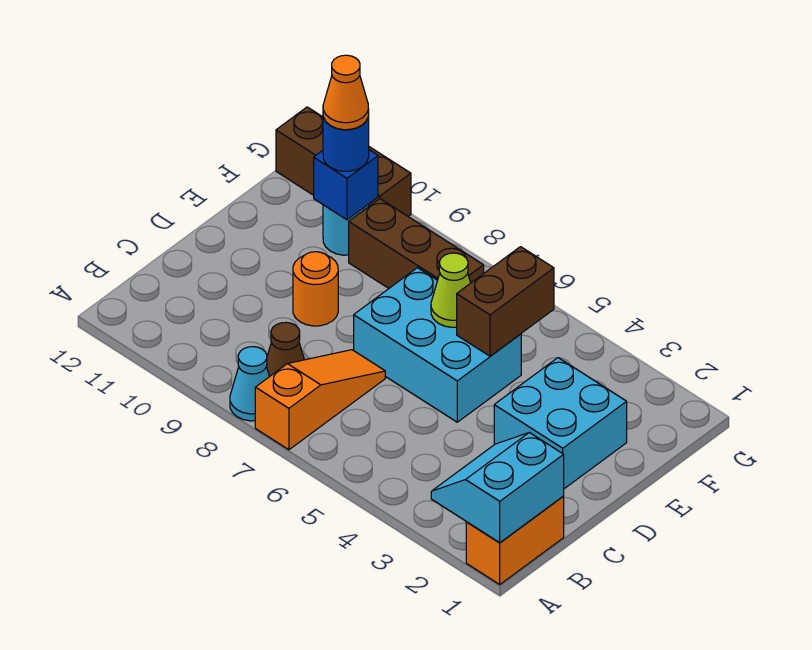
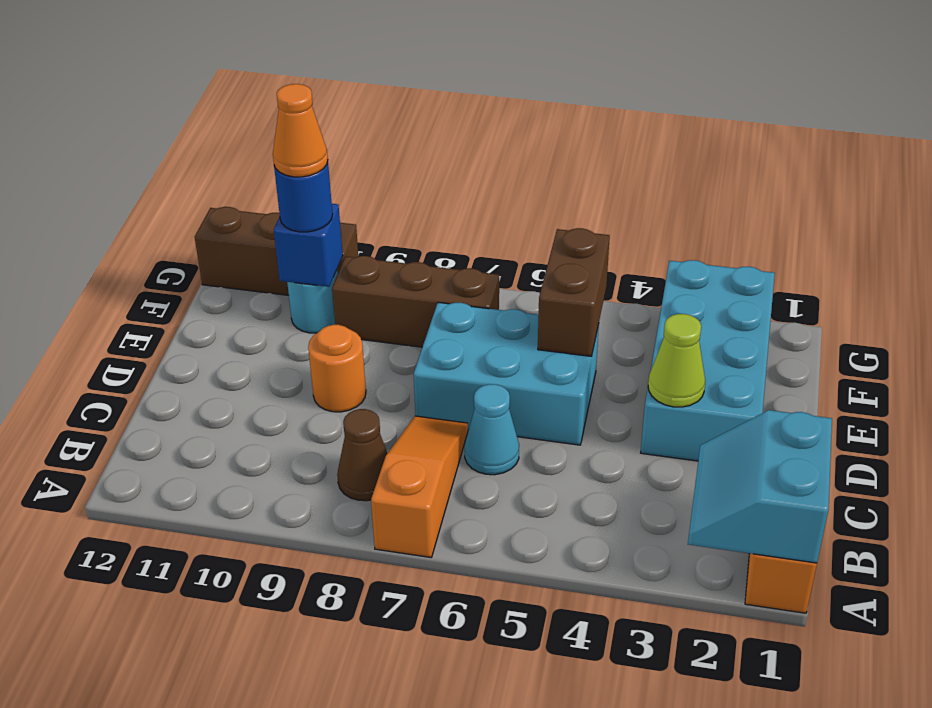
cyan cone A8 level 1 -> cyan cone C6 level 1
cyan brick D2:E3 level 1 -> cyan brick D2:G3 level 1
lime cone E6 level 2 -> lime cone D3 level 2

